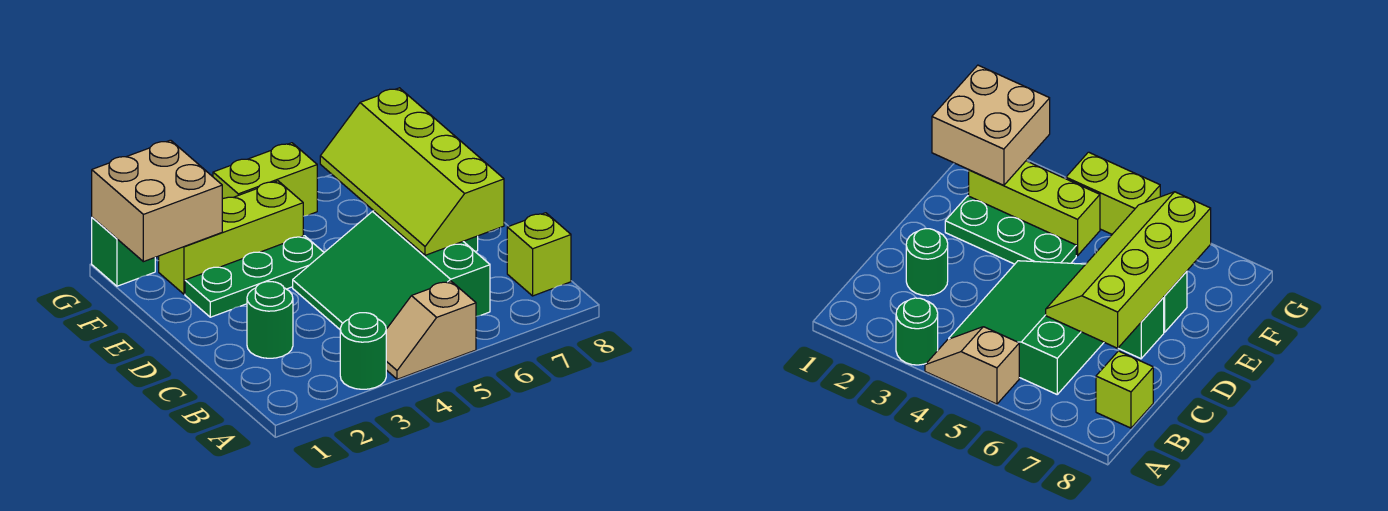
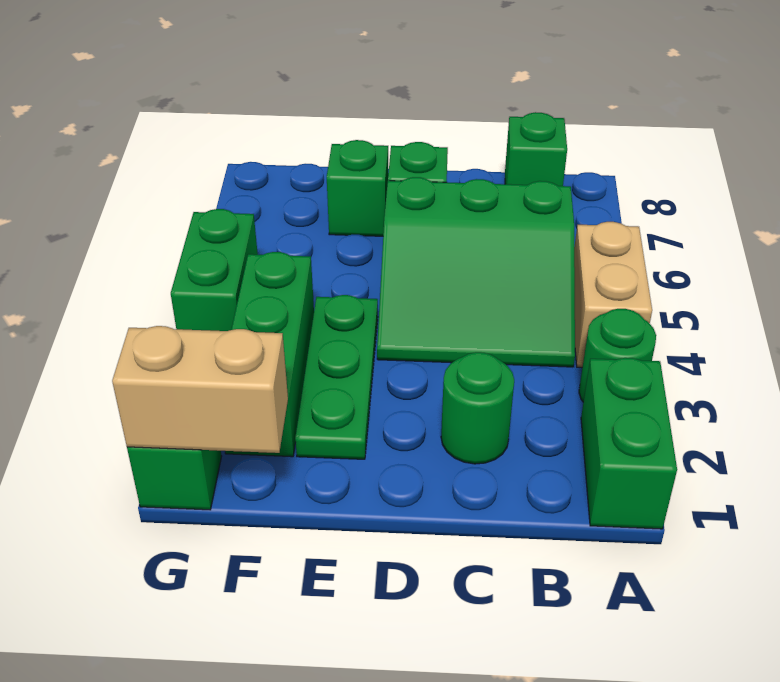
none -> green brick A1:A2 level 1
tan slope A4:A5 level 1 top 5 -> tan brick A4:A5 level 1
lime brick B8 level 1 -> green brick B8 level 1
lime slope C6:F7 level 2 top 7 -> none
tan brick F1:G2 level 2 -> tan brick F1:G1 level 2
lime brick F2:F4 level 1 -> green brick F2:F4 level 1
lime brick G4:G5 level 1 -> green brick G4:G5 level 1

